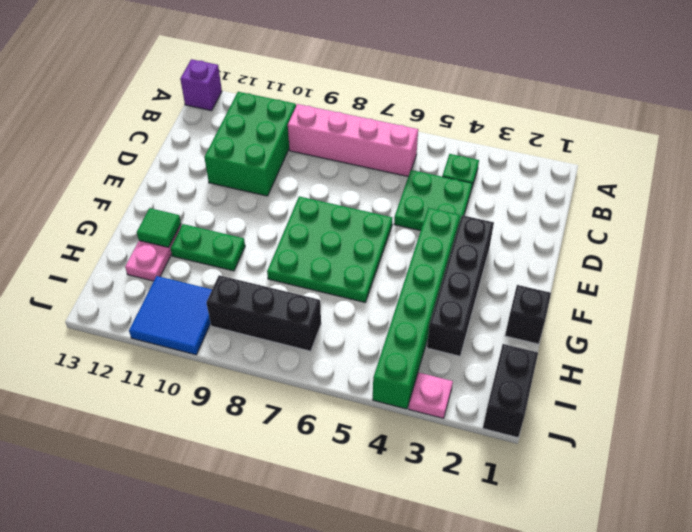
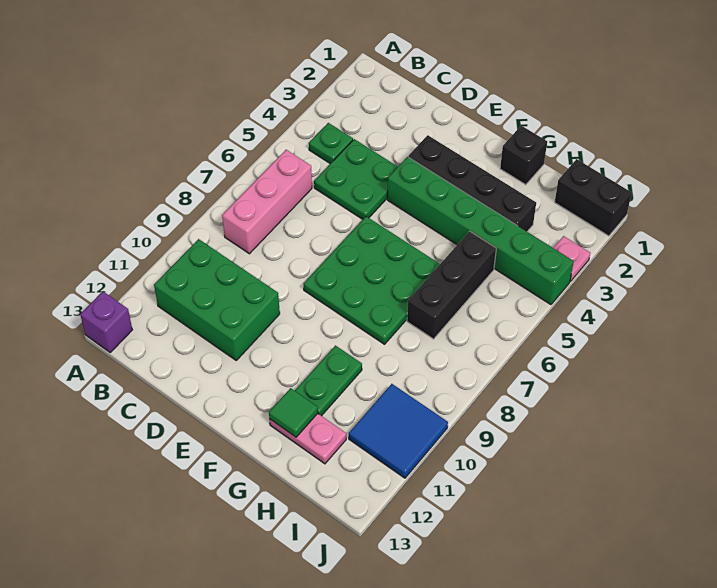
pink brick B6:B9 level 1 -> pink brick B6:B8 level 1
black brick I7:I9 level 1 -> black brick H5:H7 level 1

